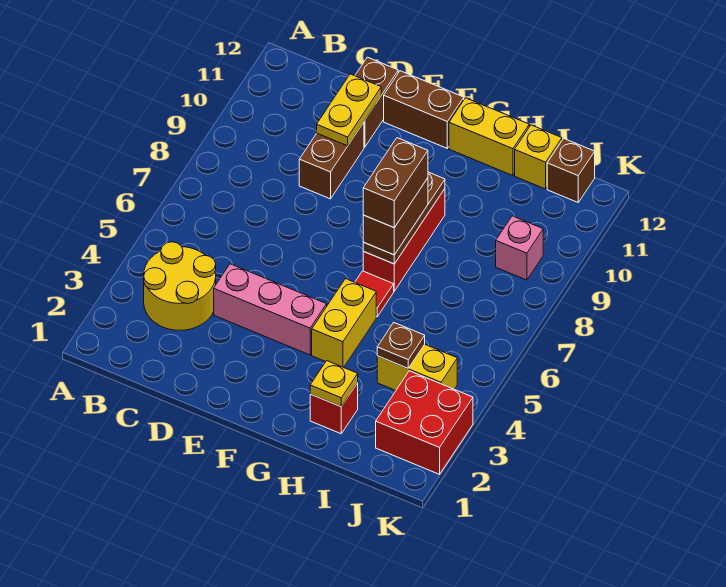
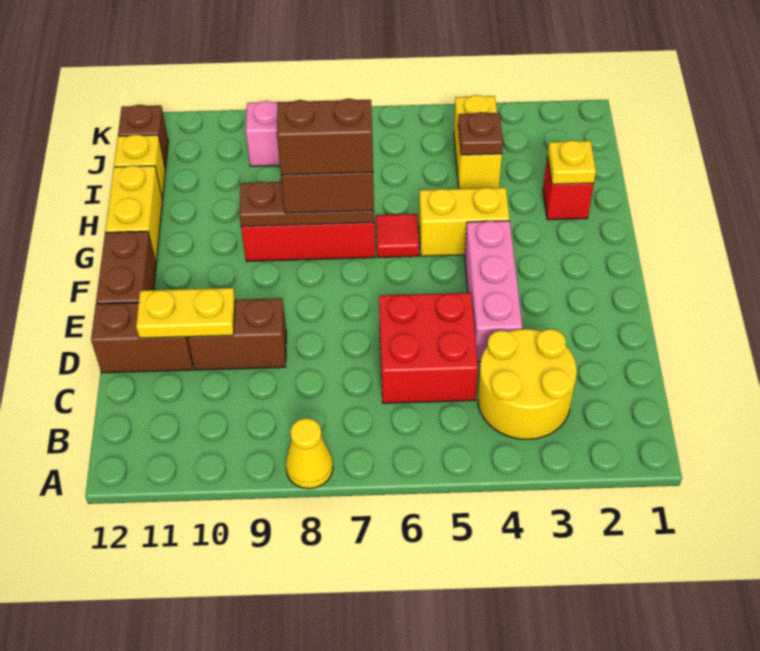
none -> yellow cone A8 level 1
red brick J2:K3 level 1 -> red brick C5:D6 level 1

